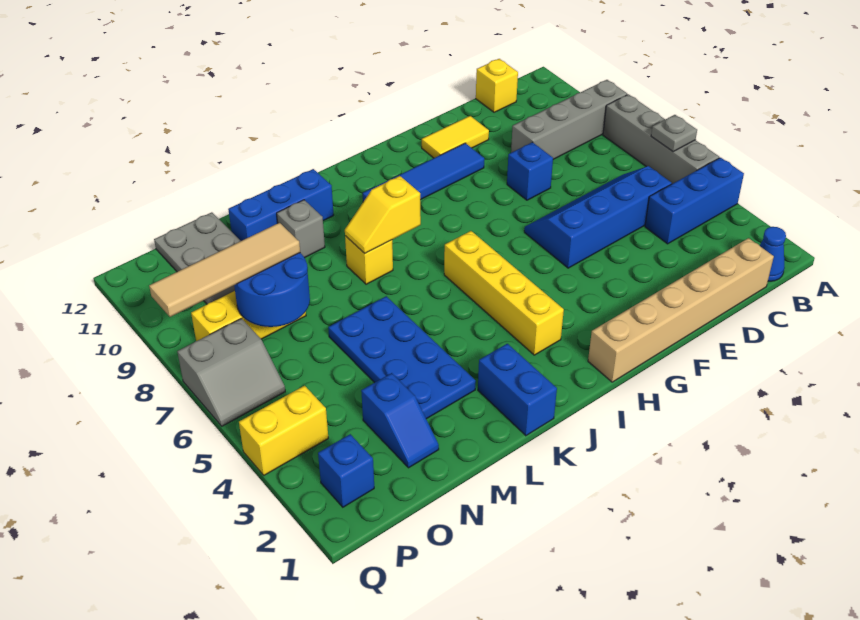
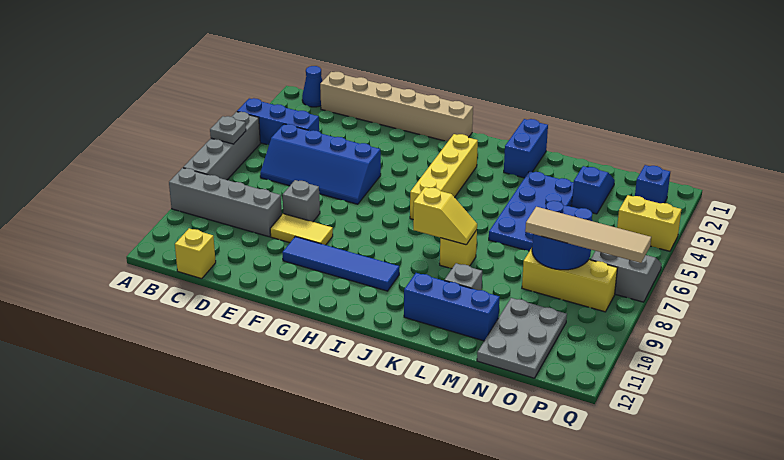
blue brick E8 level 1 -> grey brick E8 level 1
yellow tile E11:F11 level 1 -> yellow tile E9:F9 level 1

